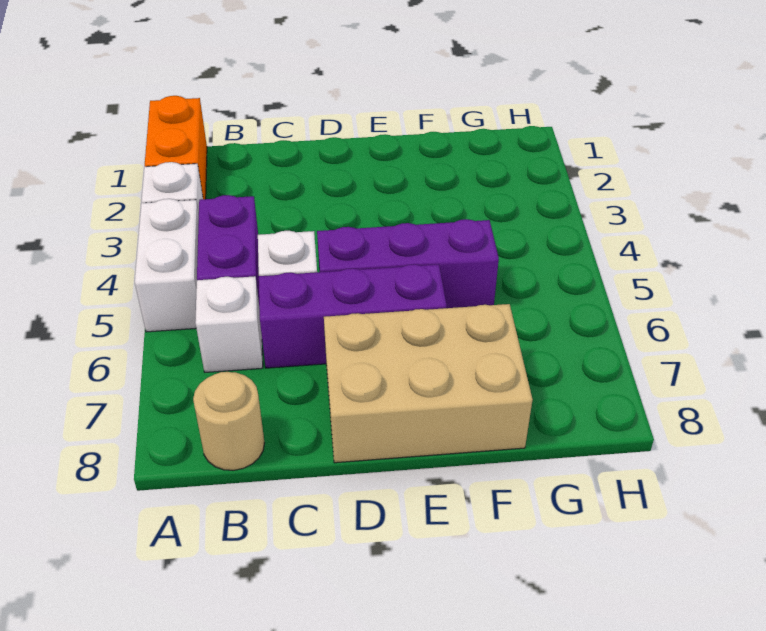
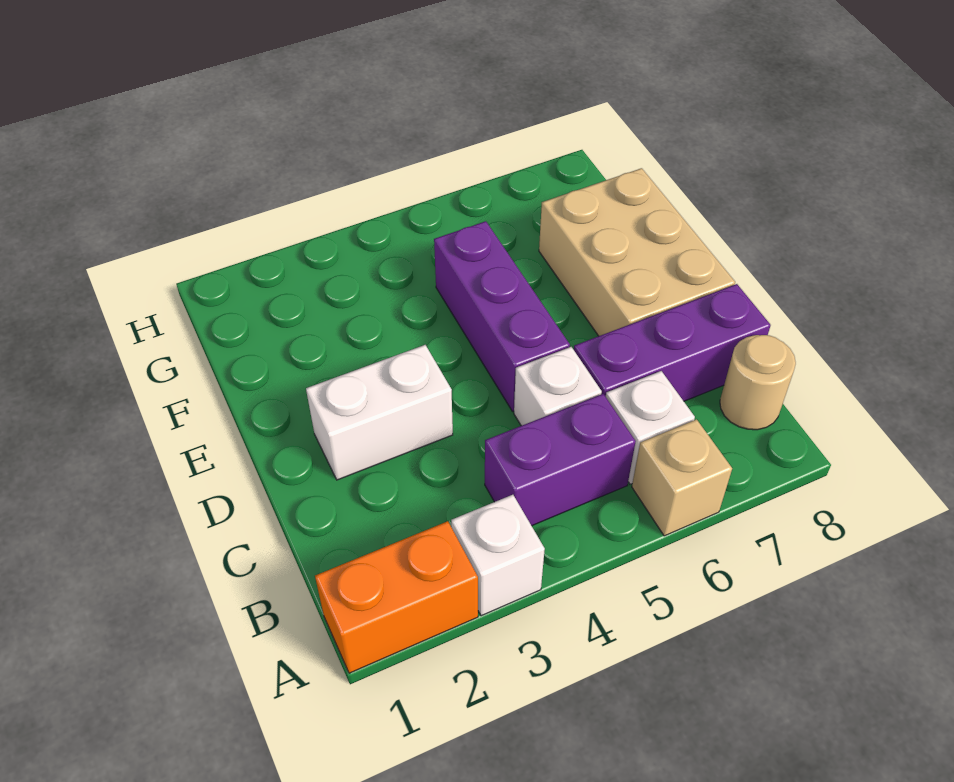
white brick A4:A5 level 1 -> white brick D2:D3 level 1
none -> tan brick A6 level 1
purple brick C6:E6 level 1 -> purple brick C6:C8 level 1

